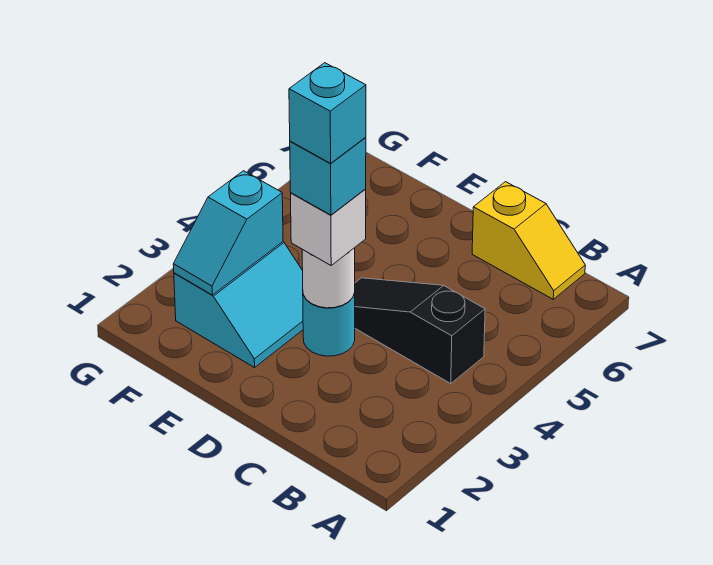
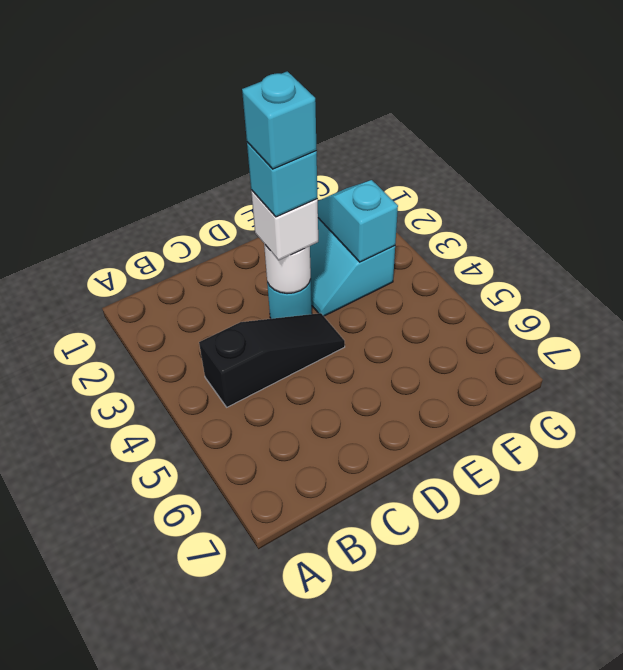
yellow slope B7:C7 level 1 top C -> none

